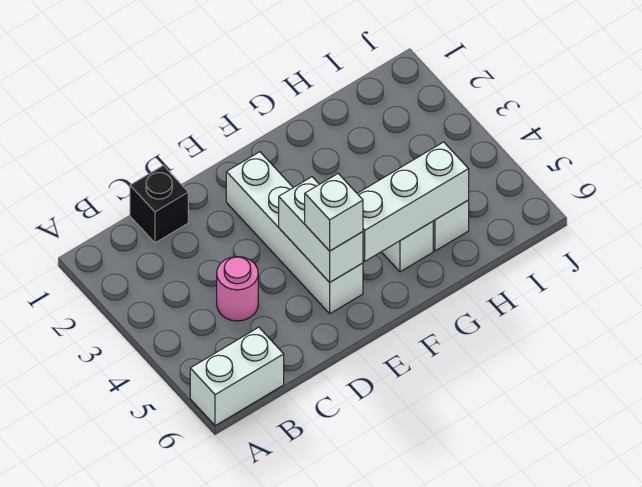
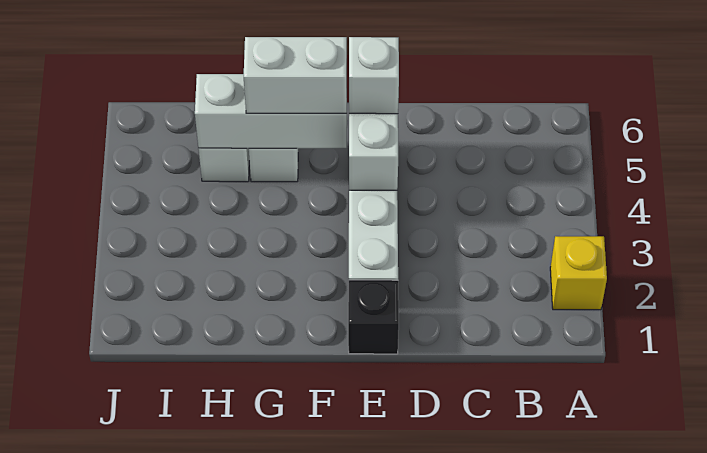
none -> yellow brick A2 level 1
white brick A6:B6 level 1 -> white brick F5:G5 level 3
black brick C1 level 1 -> black brick E1 level 1
pink round brick C4 level 1 -> none

